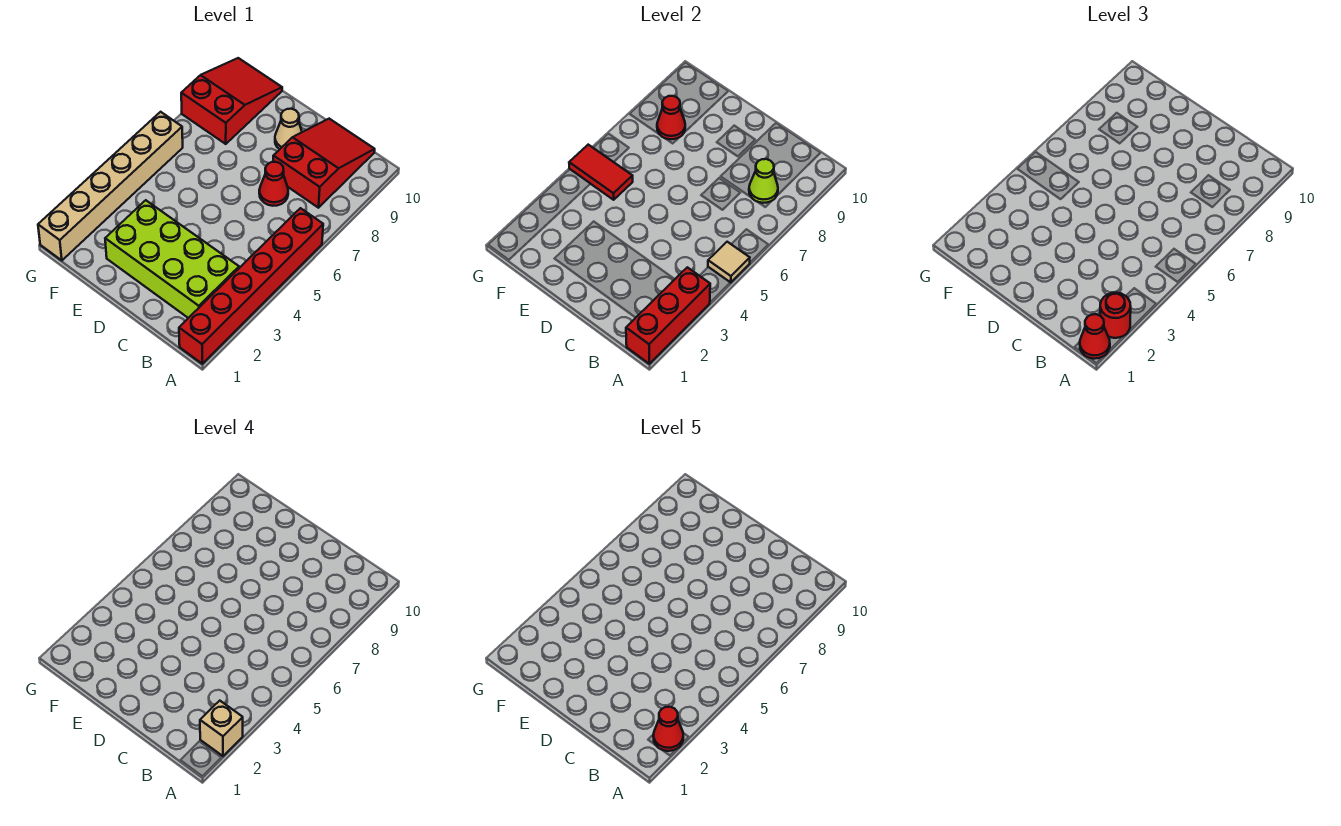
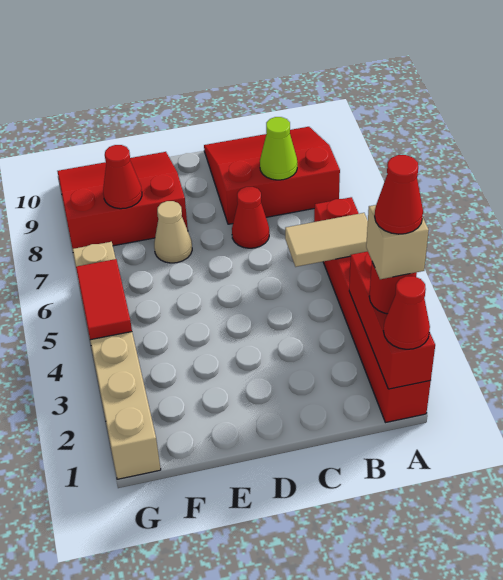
tan tile A5 level 2 -> tan tile A5:B5 level 2
lime brick B2:E3 level 1 -> none
red slope B8:C10 level 1 top 8 -> red slope A8:C10 level 1 top 8
tan cone D9 level 1 -> tan cone E7 level 1
red tile F5:G5 level 2 -> red tile G4:G5 level 2
red slope F8:G10 level 1 top 8 -> red slope E8:G10 level 1 top 8

